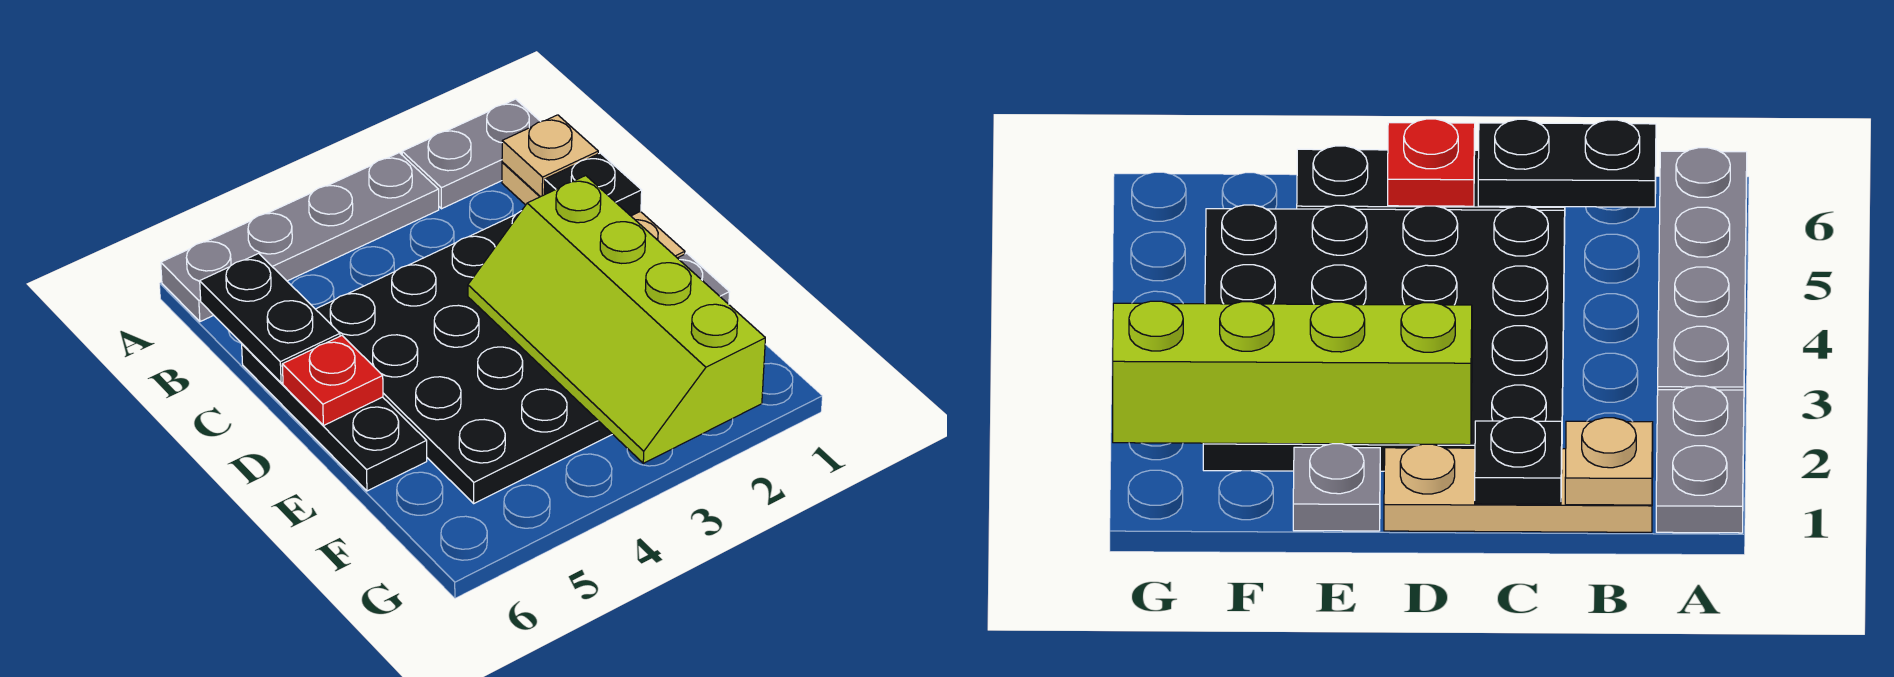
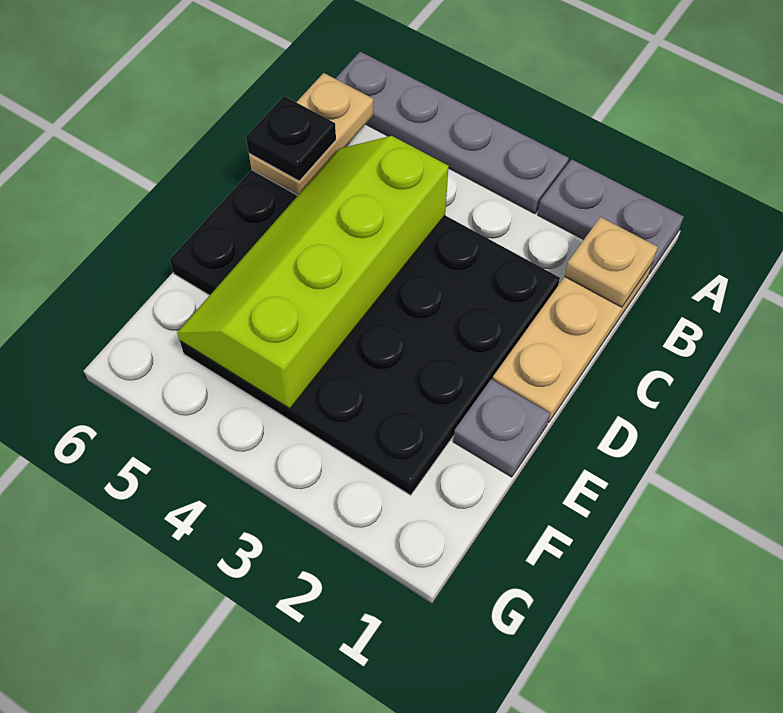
black plate B6:C6 level 2 -> tan plate B6:C6 level 2
black plate C1 level 2 -> black plate C6 level 3
lime slope D2:G3 level 2 top 2 -> lime slope C4:F5 level 2 top 4
red plate D6 level 2 -> none

